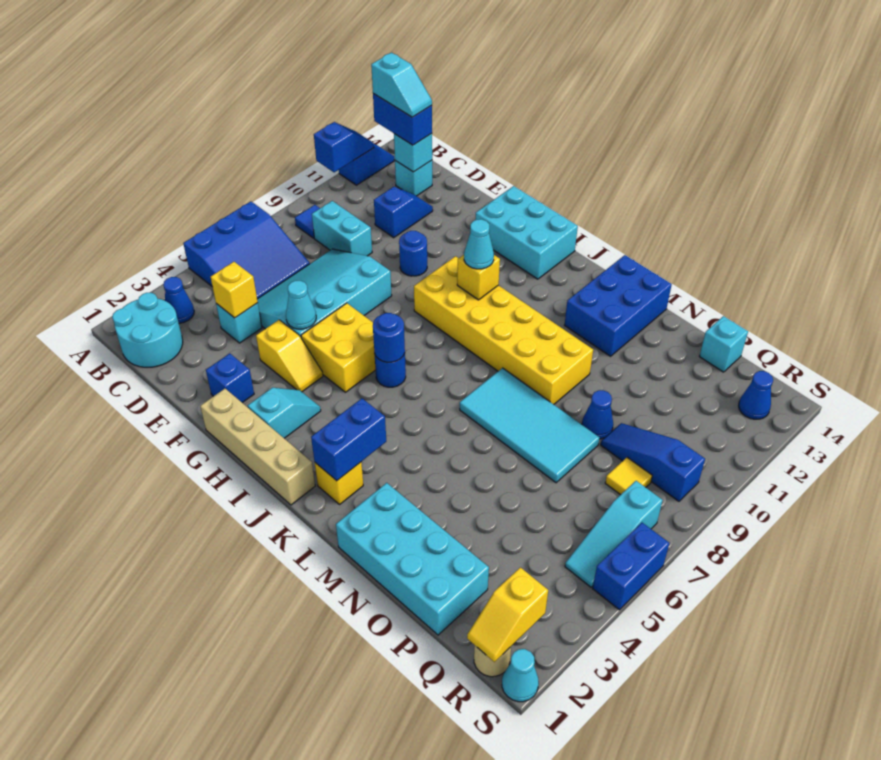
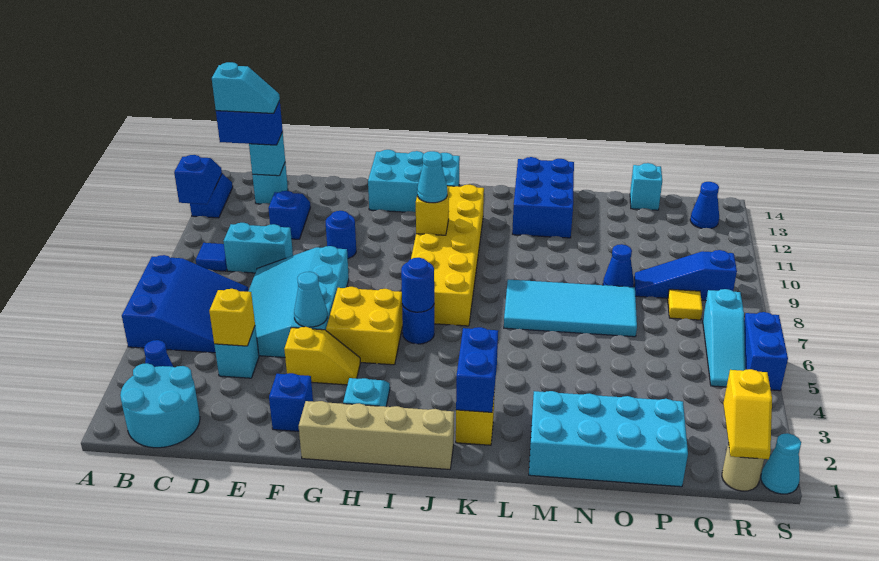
yellow brick H9:M10 level 1 -> yellow brick I7:J12 level 1

